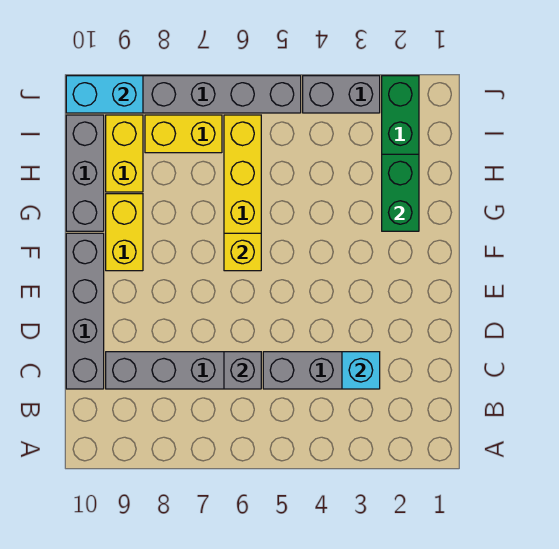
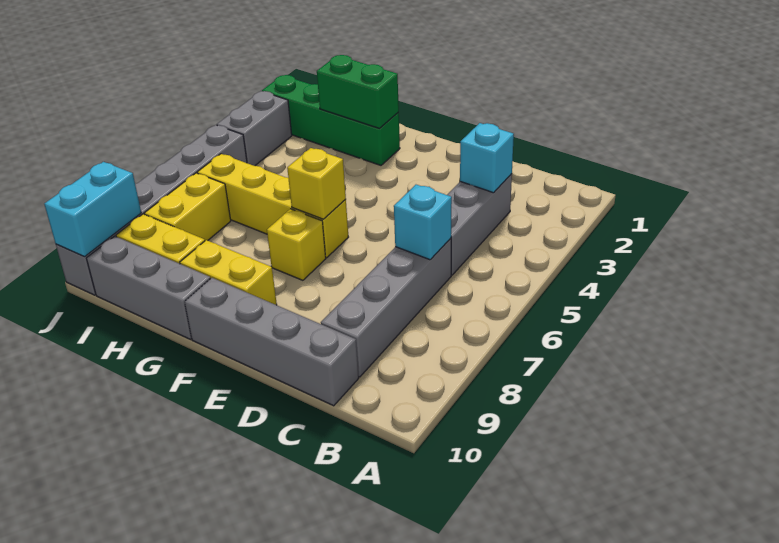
grey brick C6 level 2 -> cyan brick C6 level 2
none -> yellow brick F7 level 1

